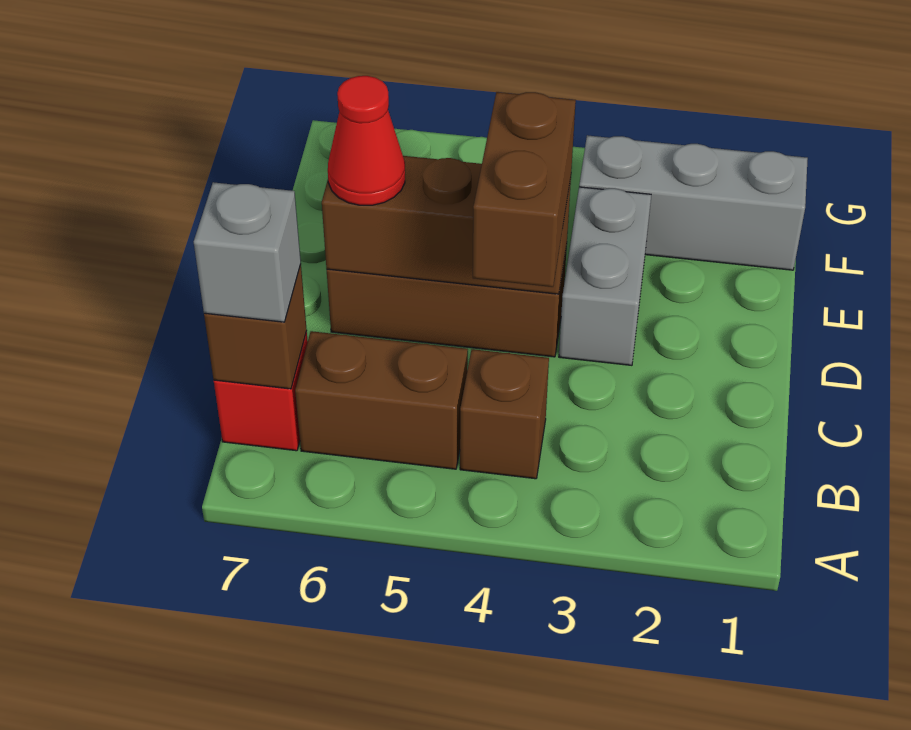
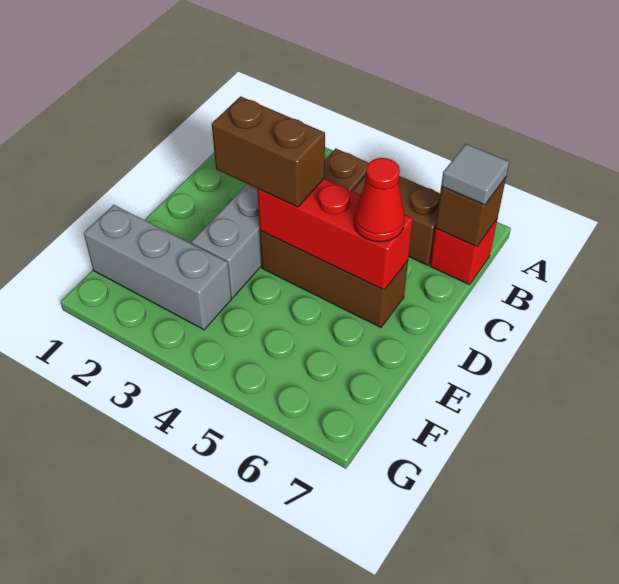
grey brick B7 level 3 -> grey tile B7 level 3
brown brick C4:D4 level 3 -> brown brick D3:D4 level 3
brown brick D4:D6 level 2 -> red brick D4:D6 level 2

